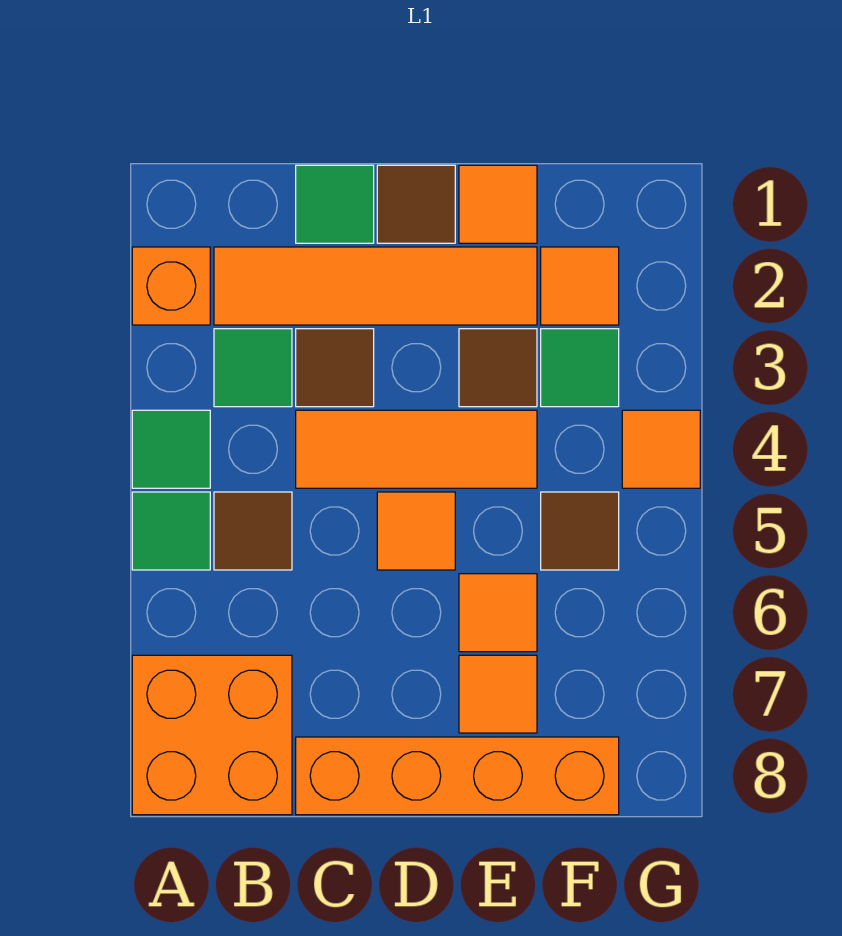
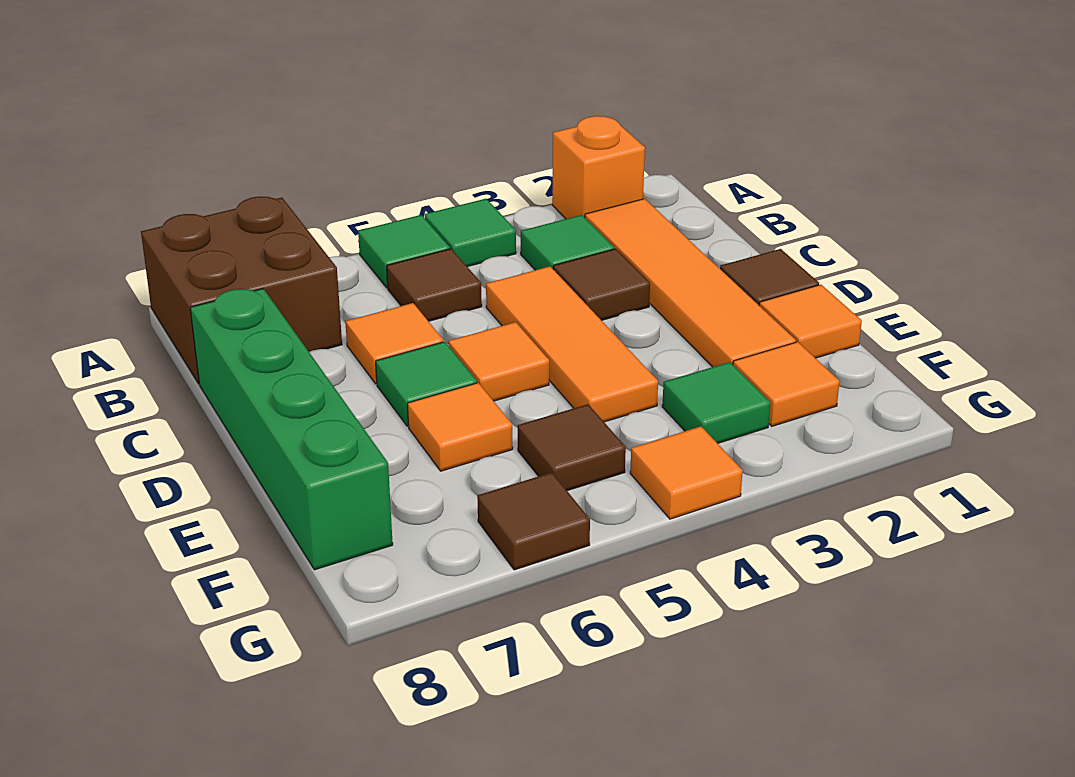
orange brick A7:B8 level 1 -> brown brick A7:B8 level 1
green tile C1 level 1 -> green tile D6 level 1
orange brick C8:F8 level 1 -> green brick C8:F8 level 1
brown tile E3 level 1 -> brown tile G6 level 1
orange tile E7 level 1 -> orange tile C6 level 1

